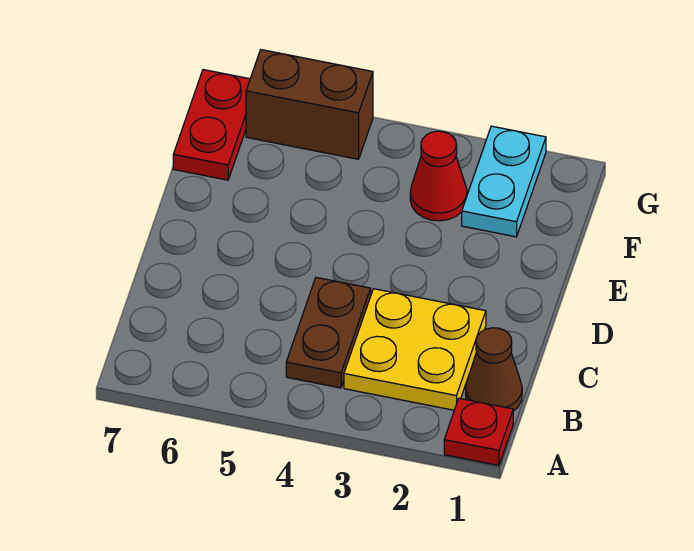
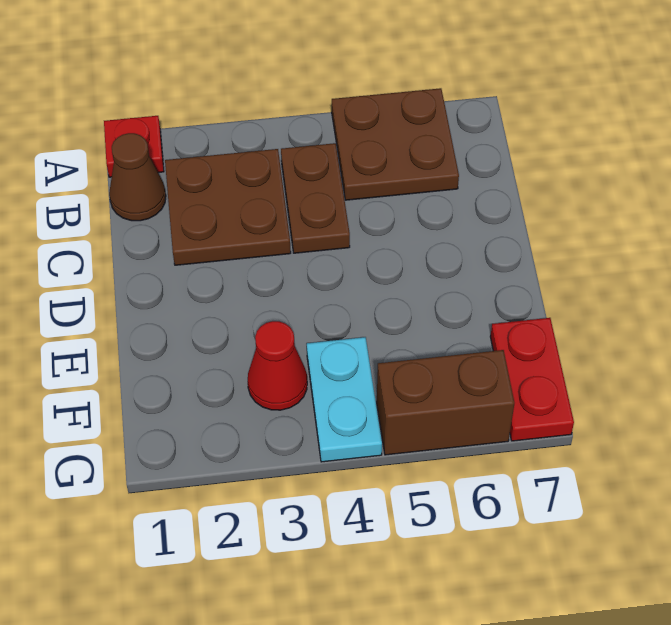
none -> brown plate A5:B6 level 1
yellow plate B2:C3 level 1 -> brown plate B2:C3 level 1
cyan plate F2:G2 level 1 -> cyan plate F4:G4 level 1

